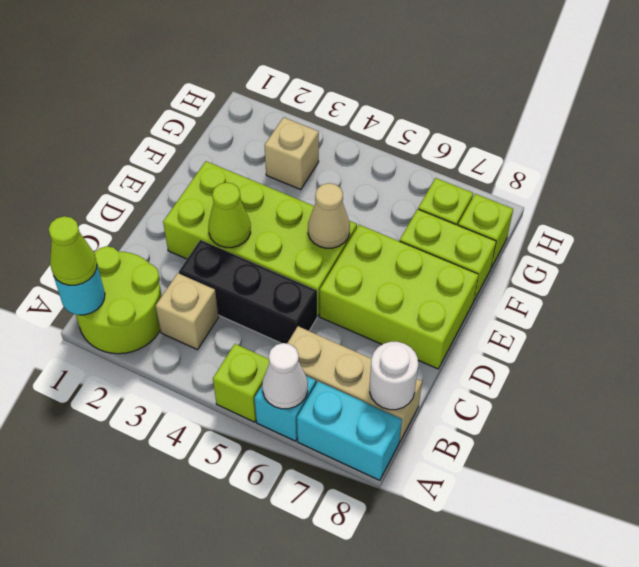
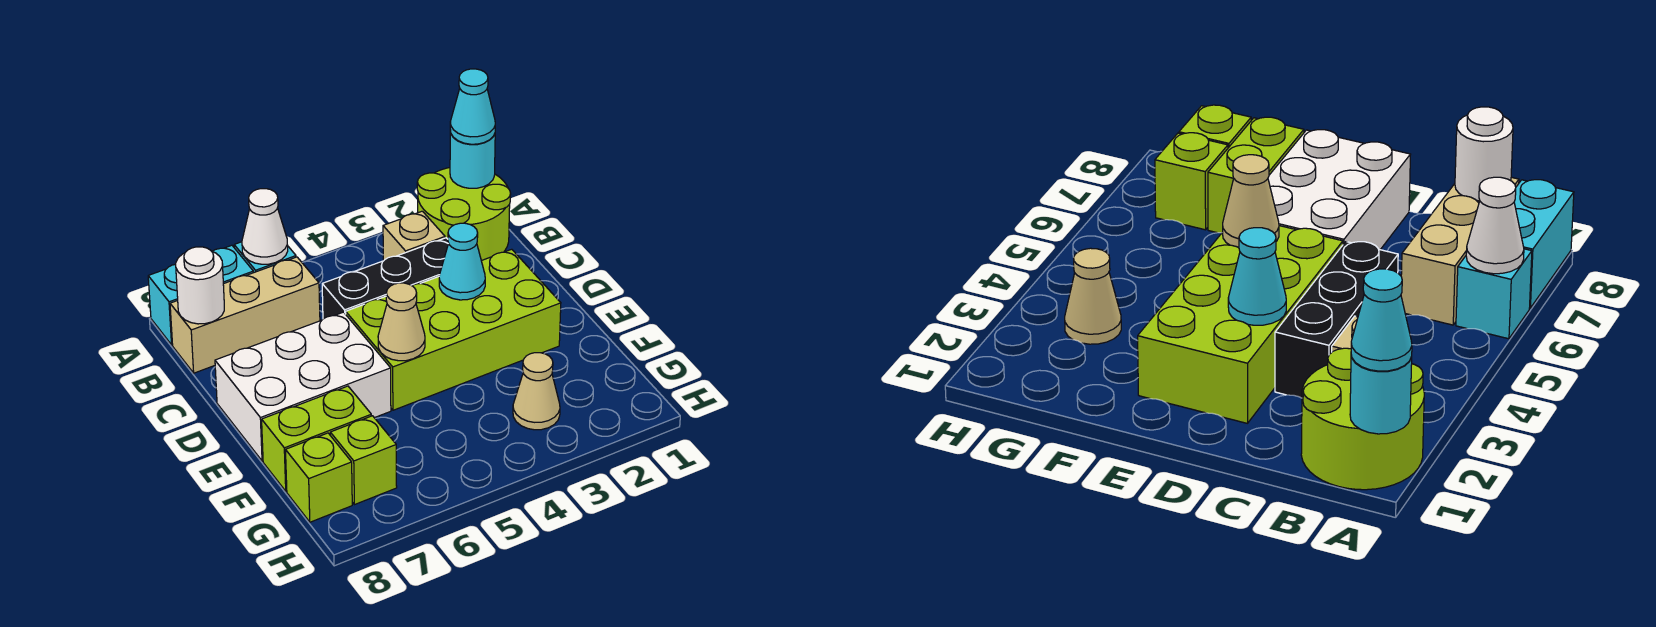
lime cone A1 level 3 -> cyan cone A1 level 3
lime brick A5 level 1 -> none
lime cone D3 level 2 -> cyan cone D3 level 2
lime brick D6:E8 level 1 -> white brick D6:E8 level 1
tan brick G3 level 1 -> tan cone G3 level 1

